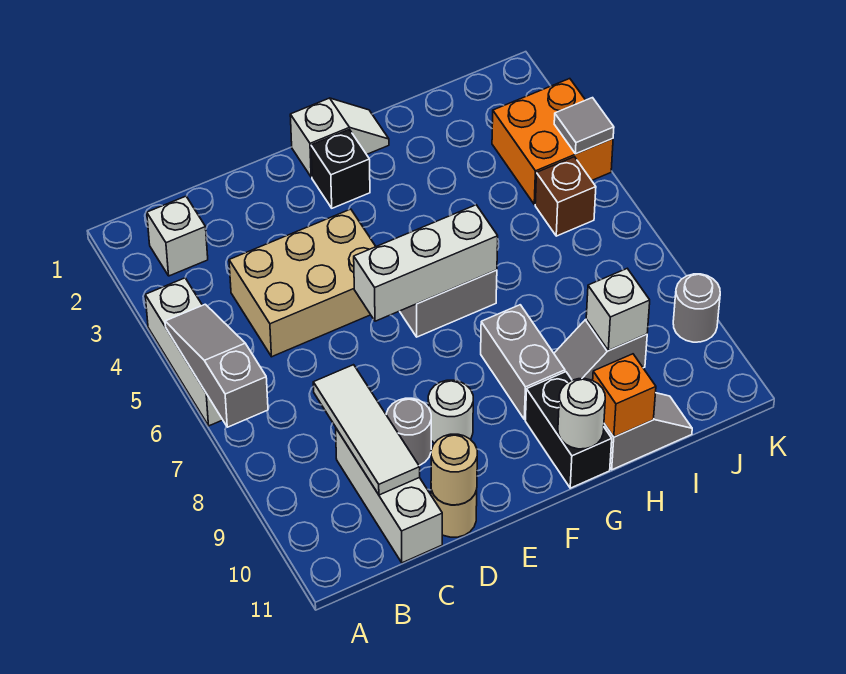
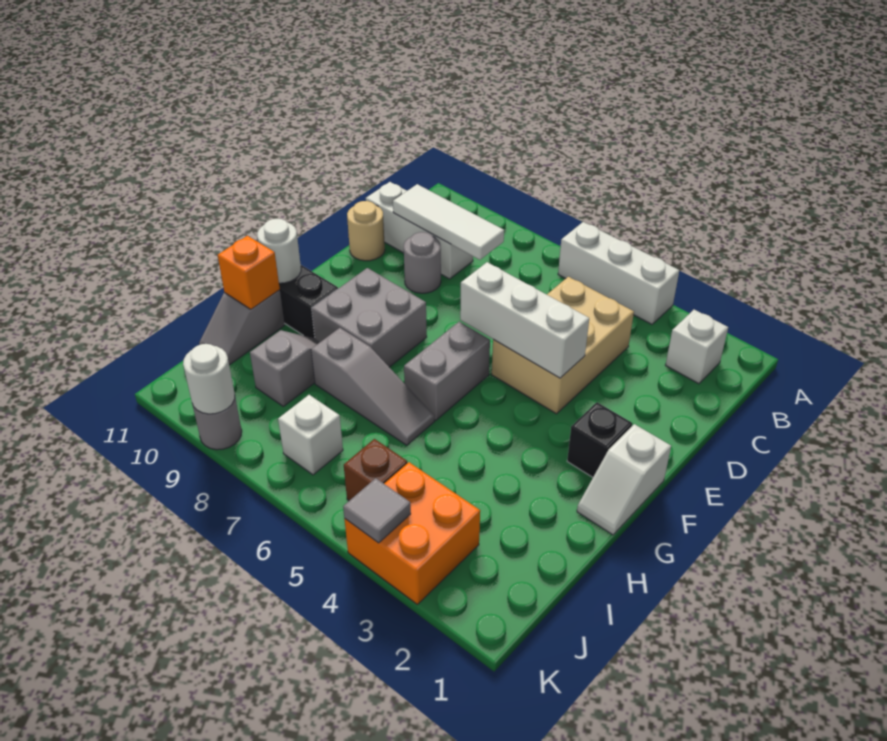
grey slope A5:A7 level 2 top 7 -> grey slope H6:H8 level 1 top 8
tan round brick D11 level 2 -> none
white brick E6:G6 level 2 -> white brick E4:E6 level 2
white round brick E9 level 1 -> white round brick K9 level 2
grey brick G8:G9 level 1 -> grey brick F8:G9 level 1
white brick I9 level 2 -> white brick J7 level 1

